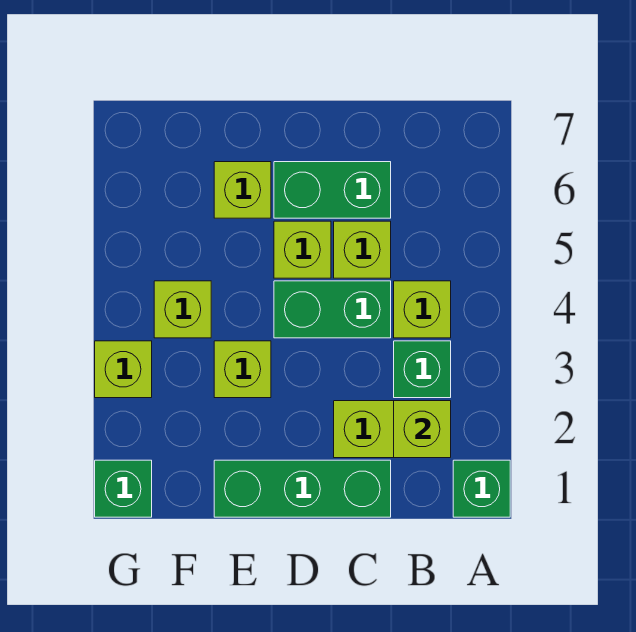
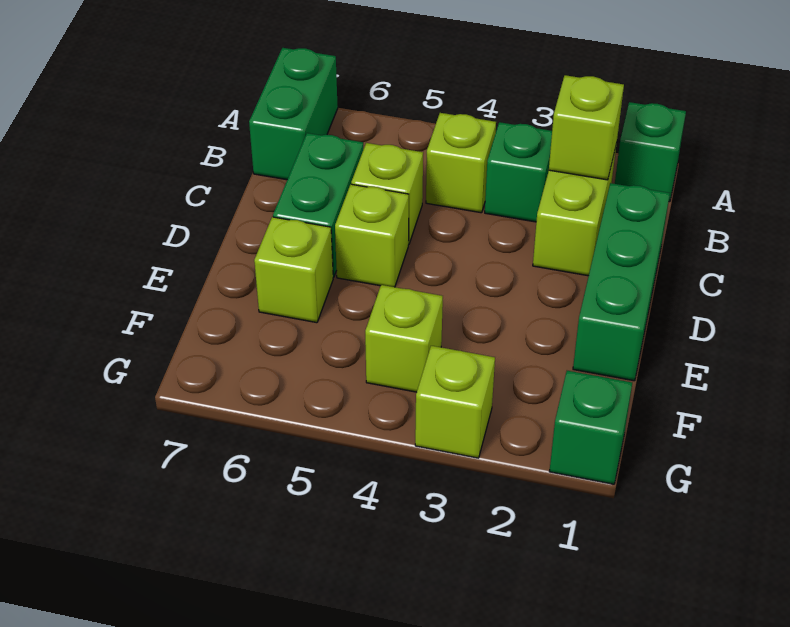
green brick C4:D4 level 1 -> green brick A7:B7 level 1
lime brick E3 level 1 -> none

